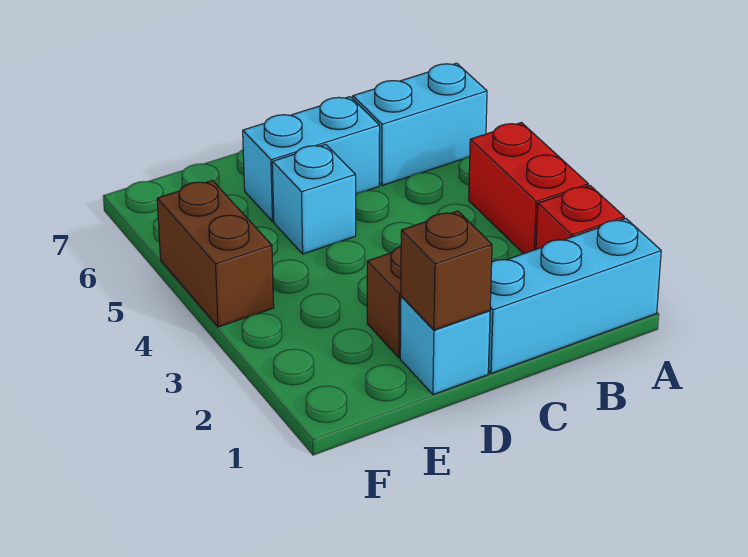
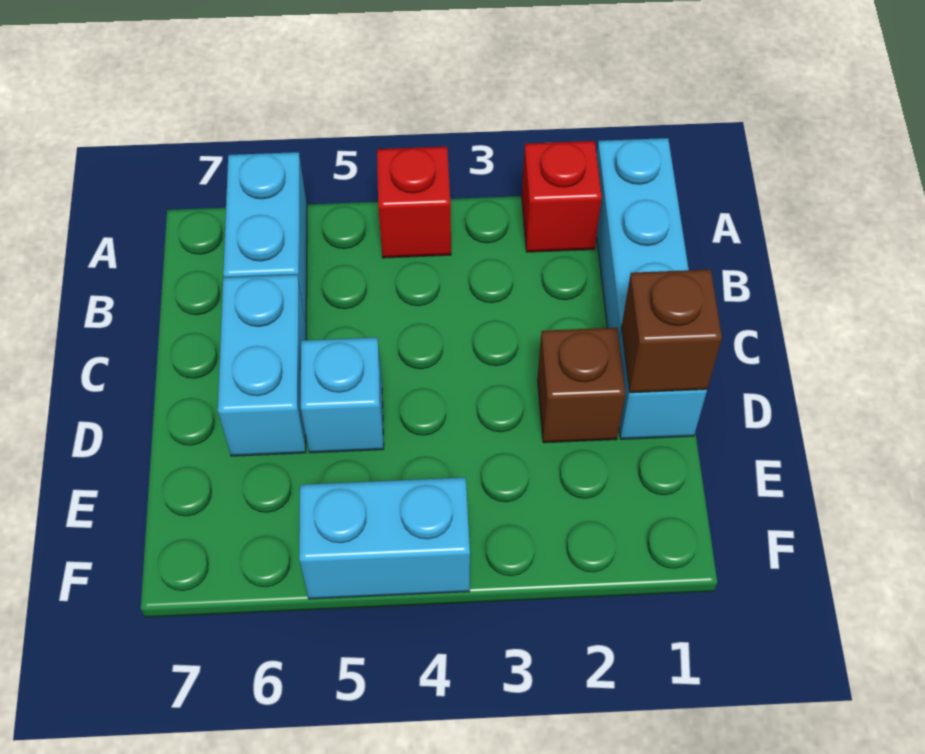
red brick A3:A4 level 1 -> red brick A4 level 1
brown brick F4:F5 level 1 -> cyan brick F4:F5 level 1

